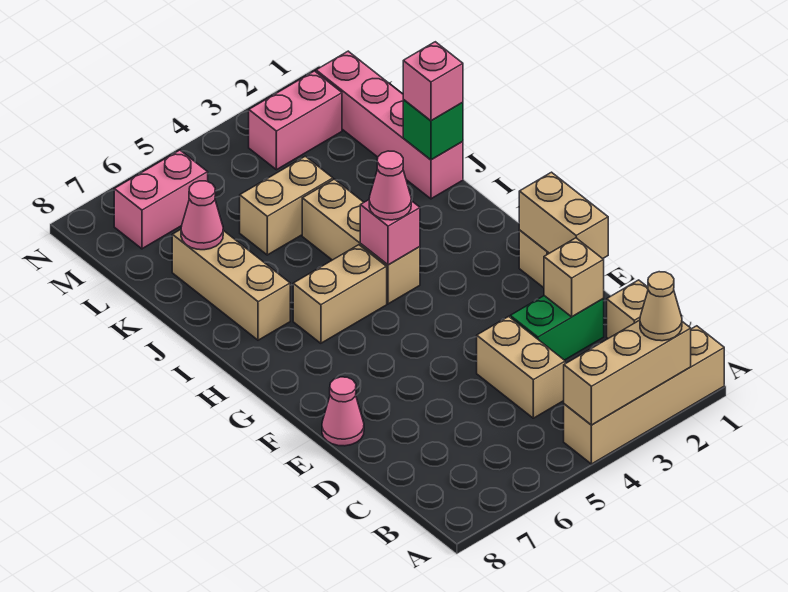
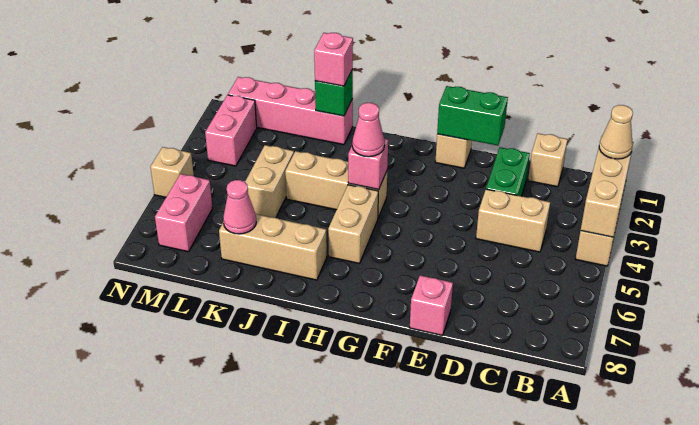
tan brick D2 level 2 -> tan brick N5 level 1
tan brick E1:F1 level 2 -> green brick E1:F1 level 2
pink cone E8 level 1 -> pink brick E8 level 1

